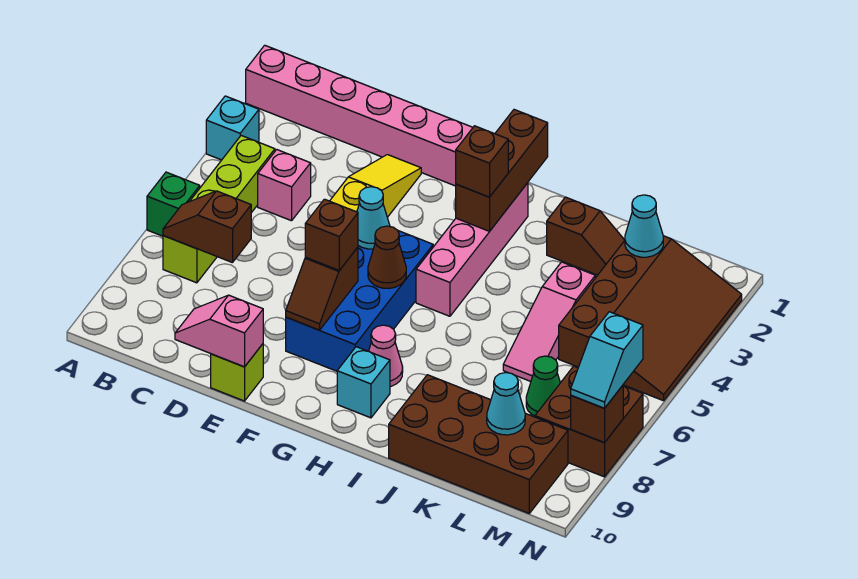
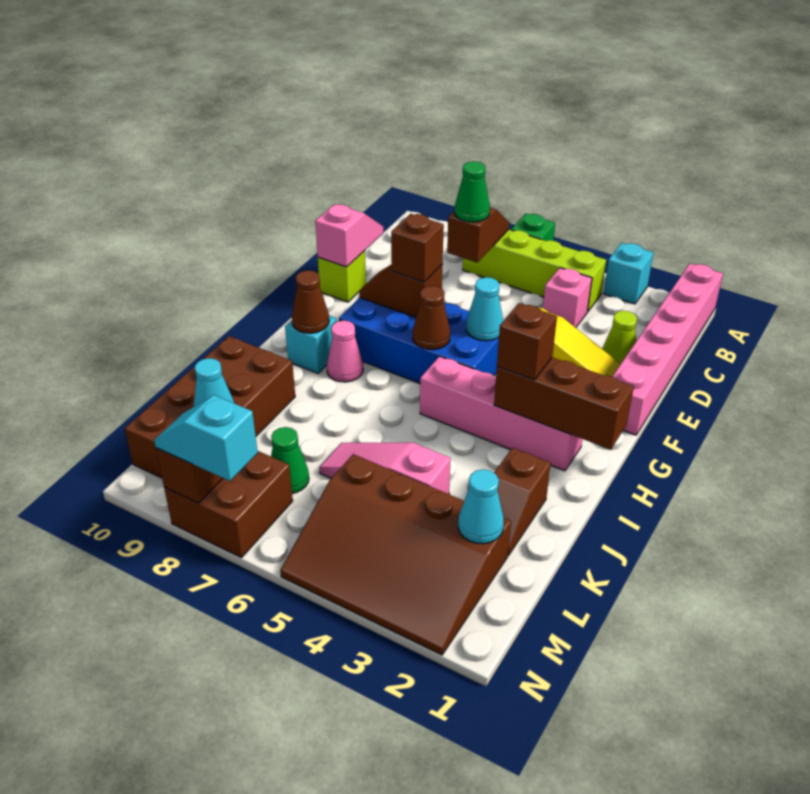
none -> green cone C7 level 3
none -> lime cone D2 level 1
none -> brown cone H9 level 2

